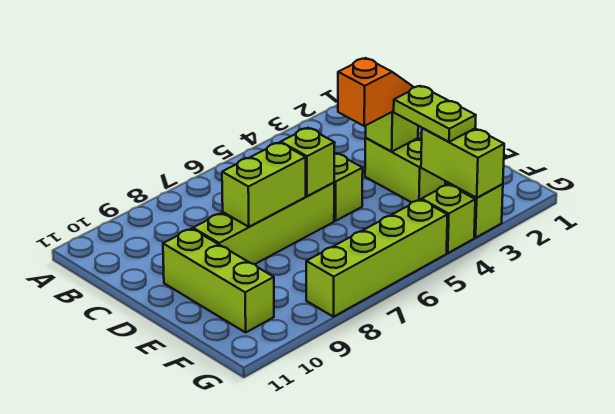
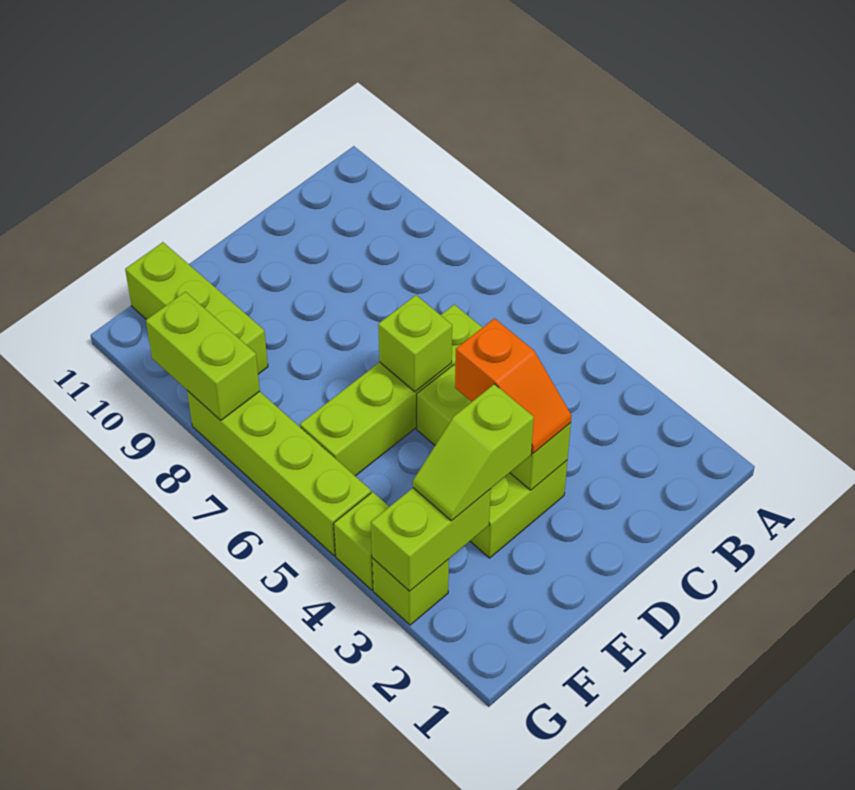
lime brick D6:D9 level 1 -> lime brick C6:F6 level 1
lime brick D7:D8 level 2 -> lime brick G8:G9 level 2
lime brick D10:F10 level 1 -> lime brick F9:F11 level 1
lime plate E3:F3 level 3 -> lime slope E3:F3 level 3 top E

